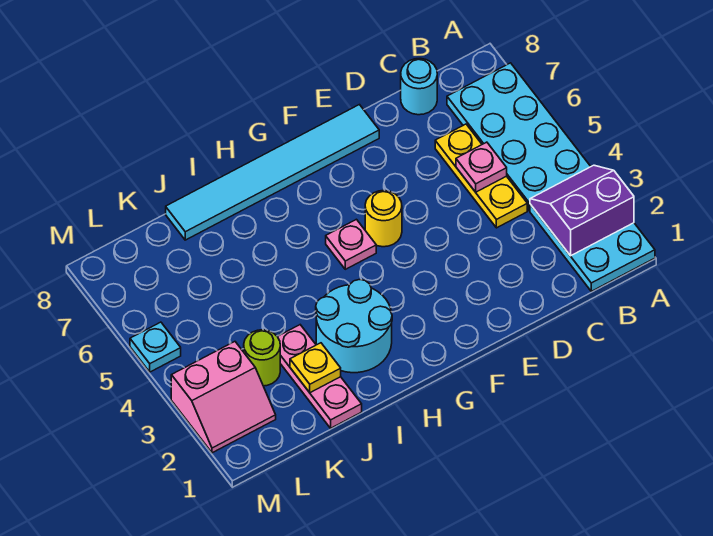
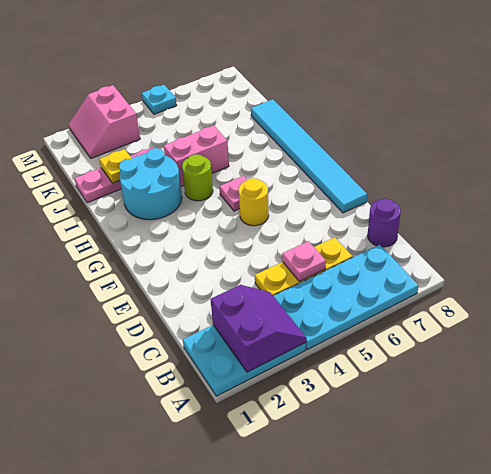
cyan round brick C8 level 1 -> purple round brick C8 level 1
none -> pink brick I4:I5 level 1
lime round brick K3 level 1 -> lime round brick H4 level 1

